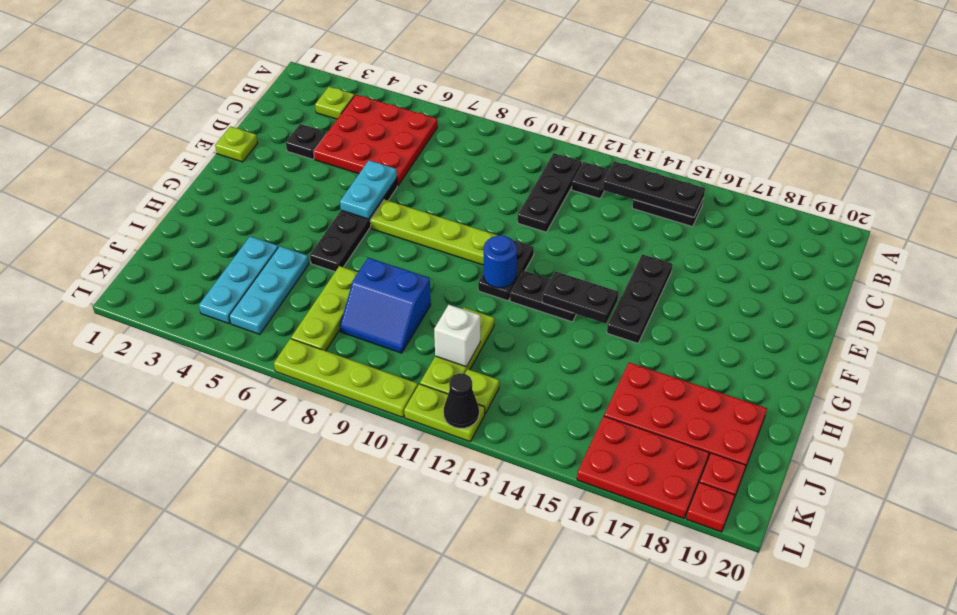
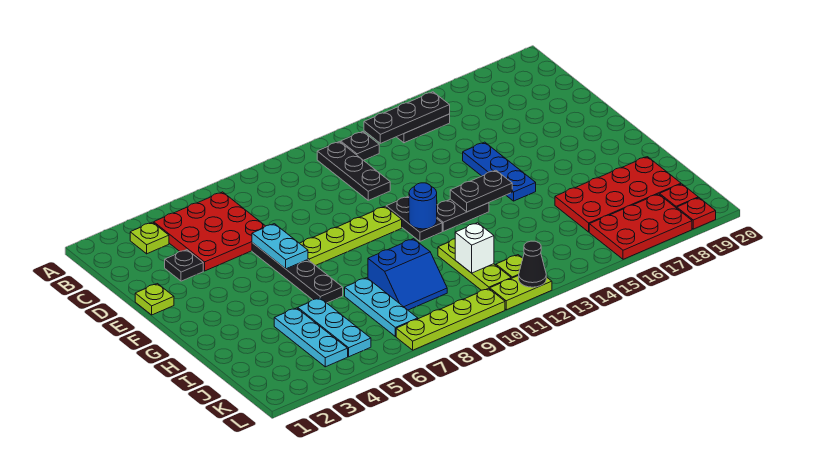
black plate E15:G15 level 1 -> blue plate E15:G15 level 1
lime plate I7:K7 level 1 -> cyan plate I7:K7 level 1

